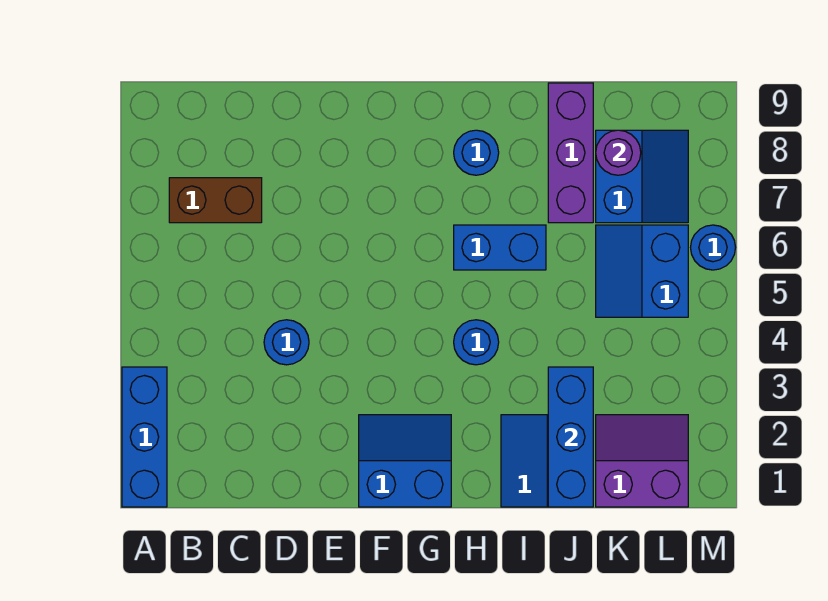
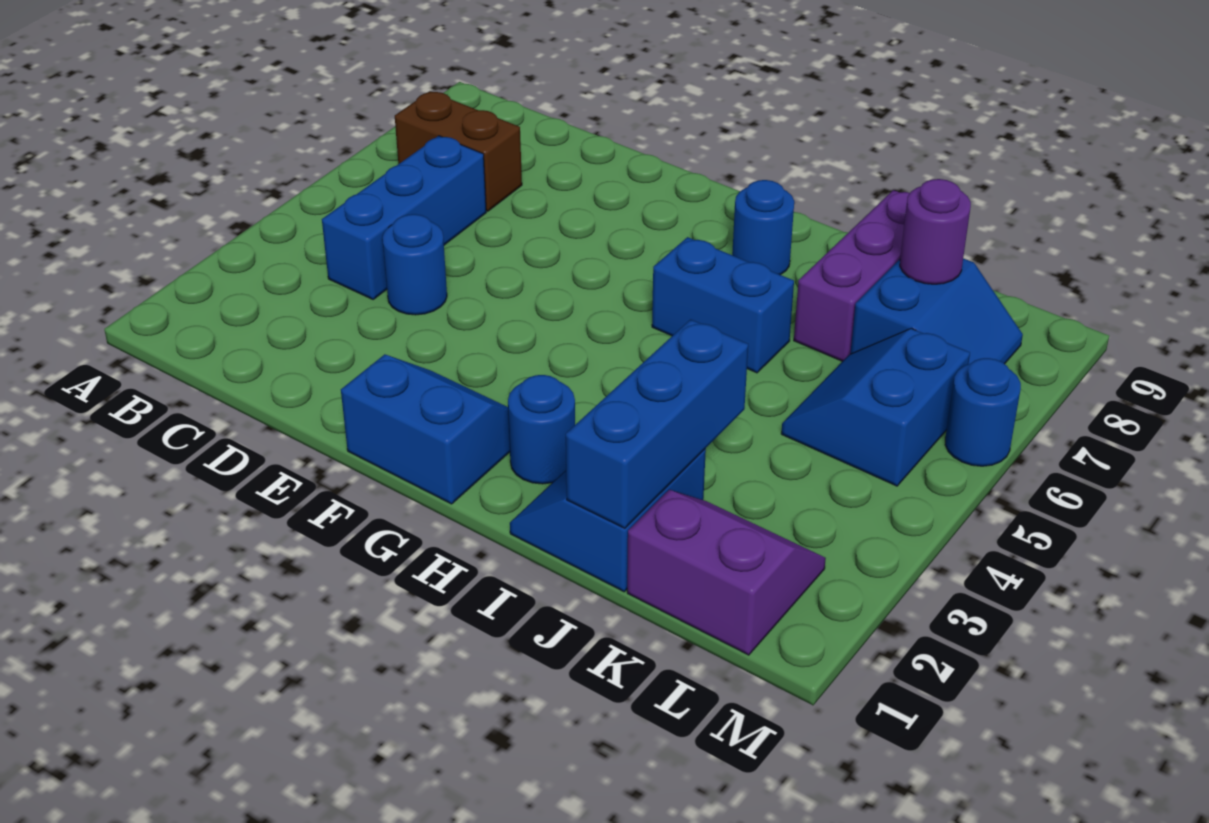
blue brick A1:A3 level 1 -> blue brick C4:C6 level 1
blue round brick H4 level 1 -> blue round brick H2 level 1

